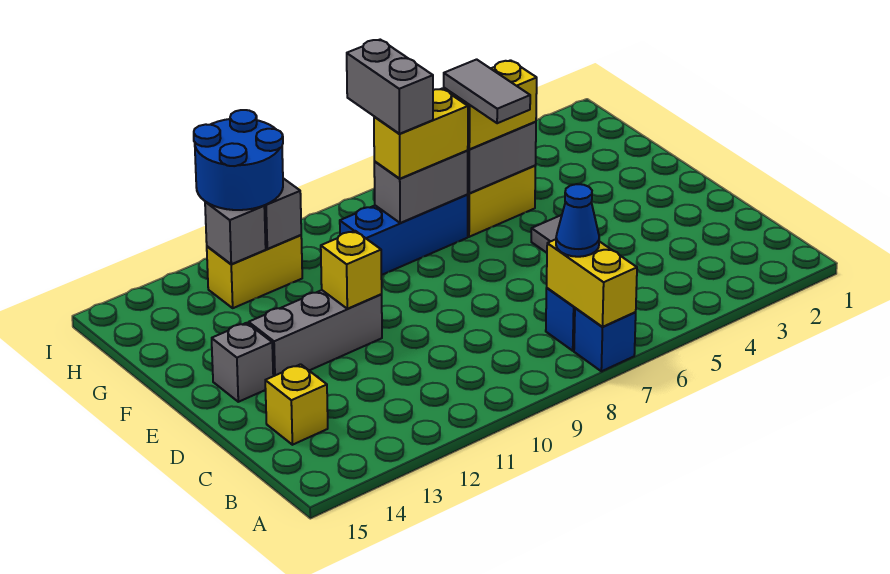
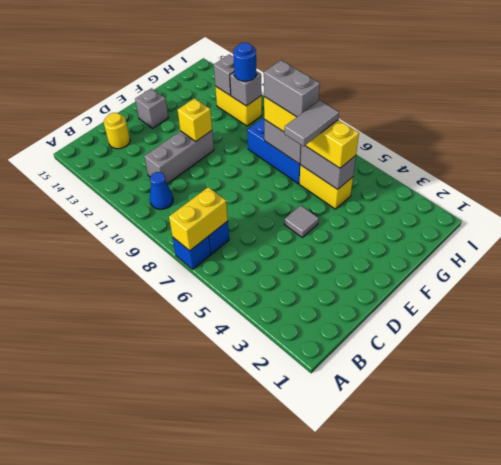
blue cone B7 level 3 -> blue cone B10 level 1
yellow brick C14 level 1 -> yellow round brick C14 level 1
grey brick E11:E13 level 1 -> grey brick C11:E11 level 1
grey brick G8:H8 level 4 -> grey brick G7:G8 level 4
blue round brick H11:I12 level 3 -> blue round brick H11 level 3

